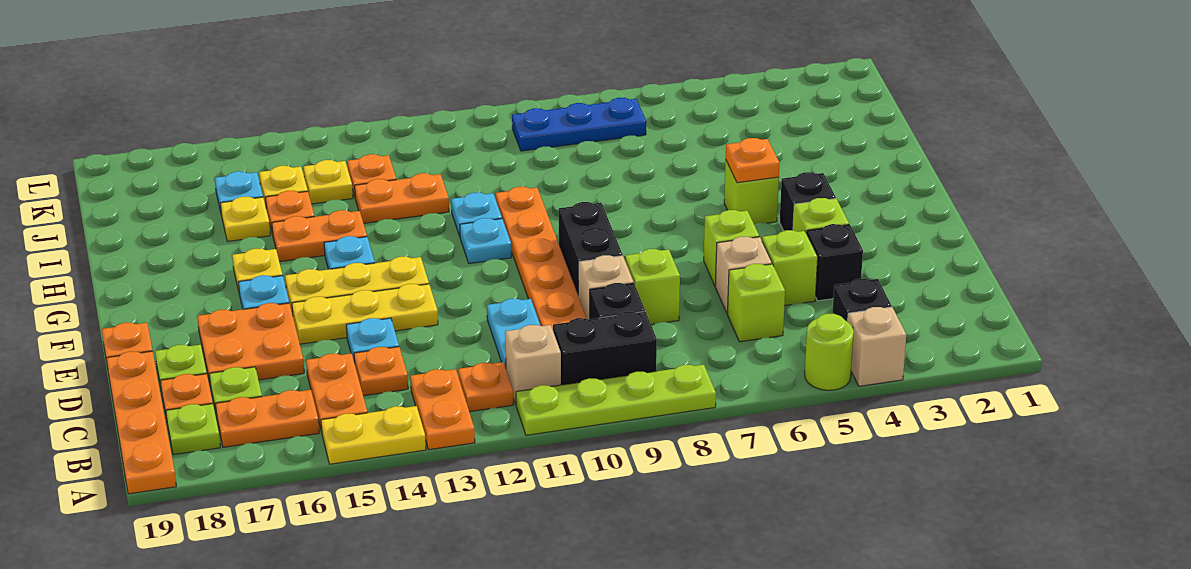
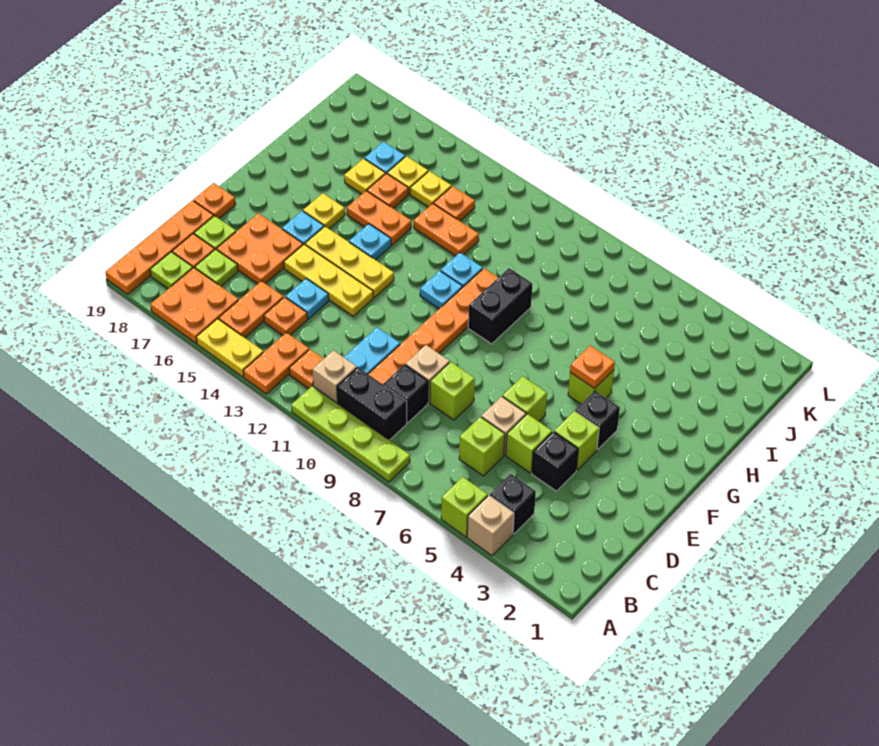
lime round brick A5 level 1 -> lime brick A5 level 1
orange plate B16:B17 level 1 -> orange plate A16:B17 level 1
black brick E9:F9 level 1 -> black brick G9:H9 level 1
blue plate K7:K9 level 1 -> none

